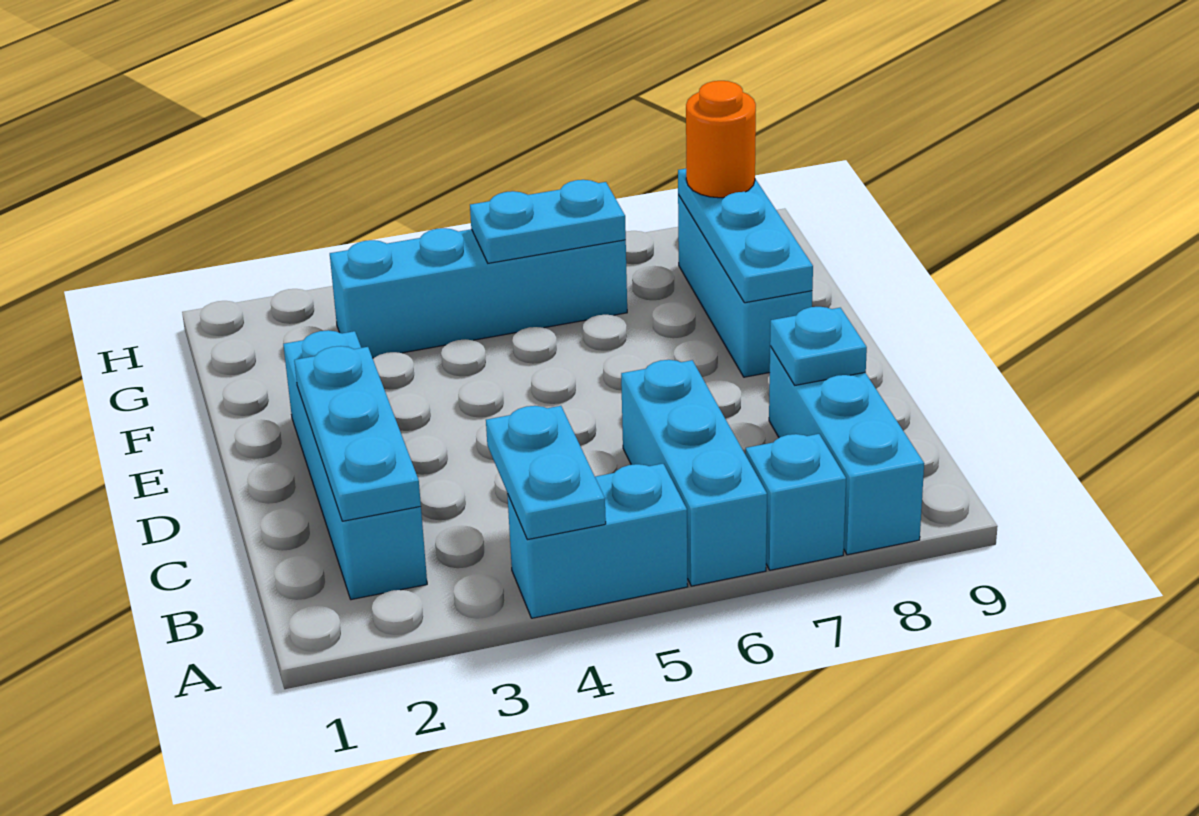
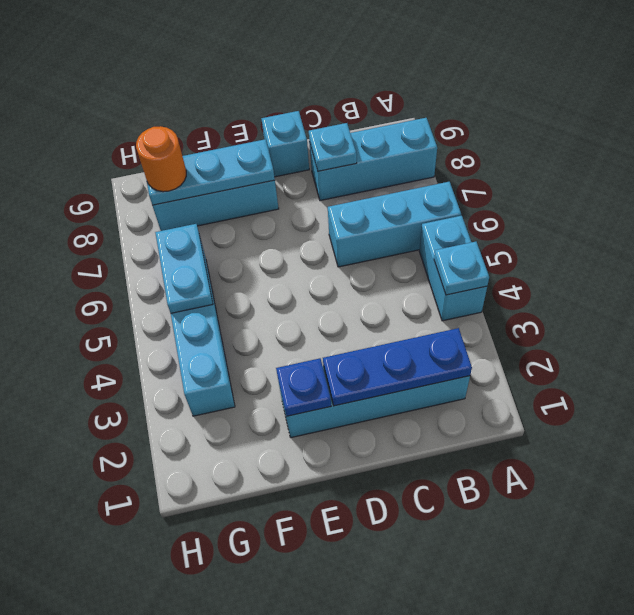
cyan plate A4:B4 level 2 -> cyan plate A4 level 2
cyan brick A7 level 1 -> cyan brick D9 level 1
cyan plate B2:D2 level 2 -> blue plate B2:D2 level 2
none -> blue plate E2 level 2

